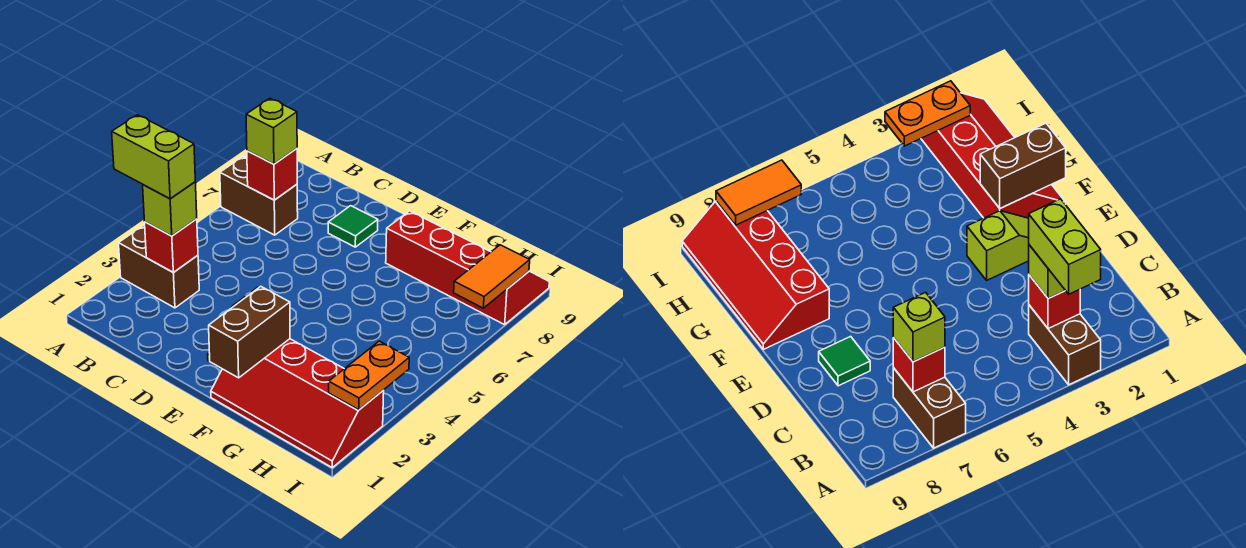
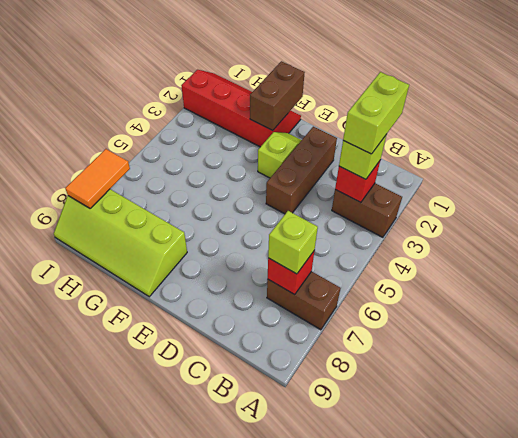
lime brick A3:B3 level 4 -> lime brick B2:B3 level 4
none -> brown brick D2:D4 level 1
green tile D8 level 1 -> none
red slope F8:I9 level 1 top 8 -> lime slope F8:I9 level 1 top 8
orange plate I2:I3 level 2 -> none

